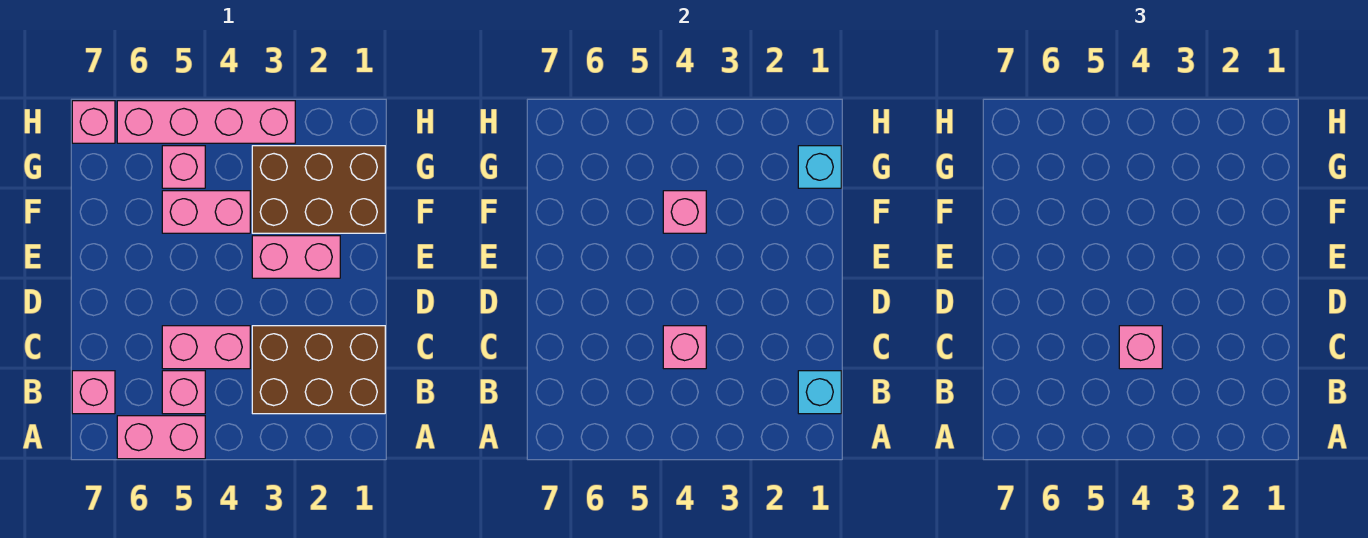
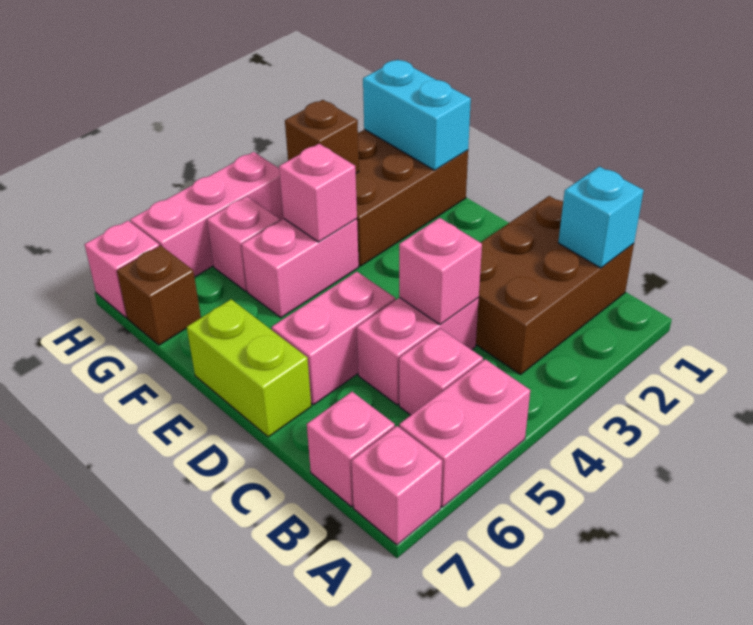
pink brick C4 level 3 -> pink brick A7 level 1
none -> lime brick D7:E7 level 1
pink brick E2:E3 level 1 -> pink brick D5:D6 level 1
cyan brick G1 level 2 -> cyan brick F1:G1 level 2
none -> brown brick G3 level 2
none -> brown brick G7 level 1
pink brick H3:H6 level 1 -> pink brick H4:H6 level 1

